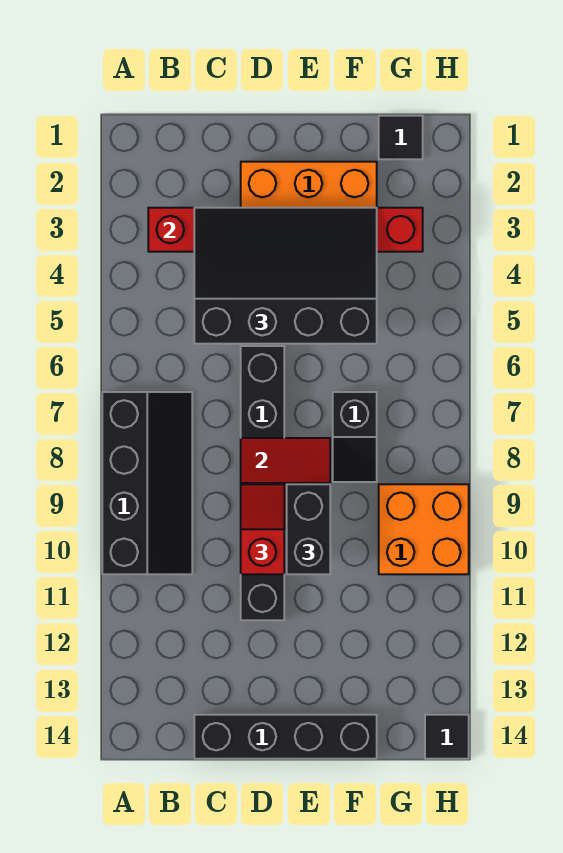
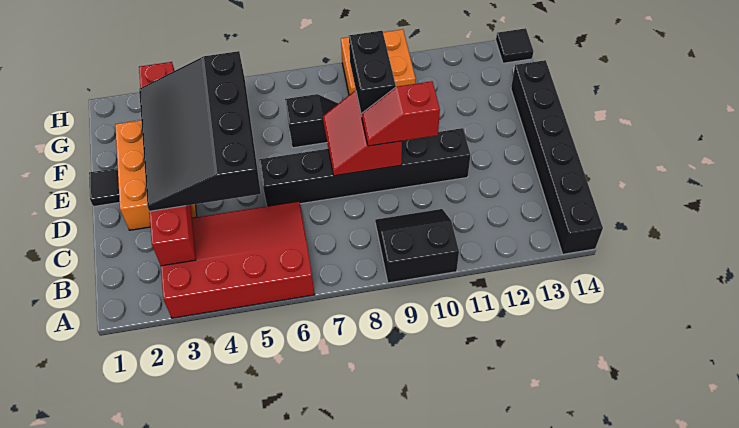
none -> red slope A3:C6 level 1 top A
black slope A7:B10 level 1 top A -> black slope A9:B10 level 1 top A
black brick C14:F14 level 1 -> black brick A14:F14 level 1
black brick E9:E10 level 3 -> black brick E9:F9 level 3
black tile G1 level 1 -> black tile E1 level 1

